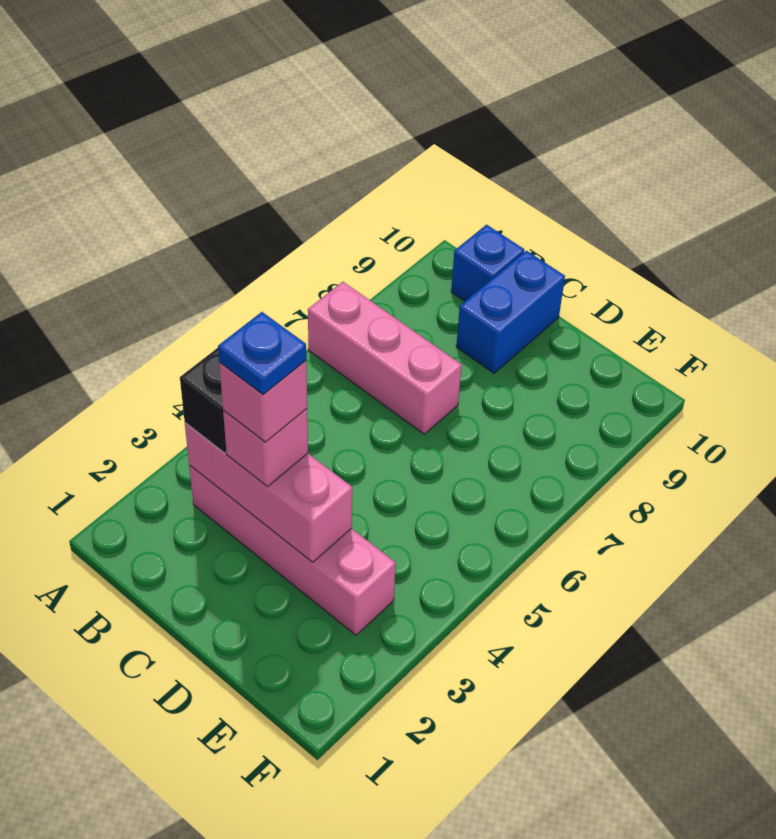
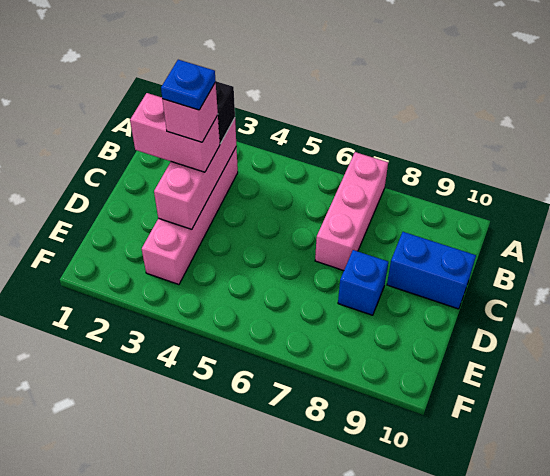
blue brick B10 level 1 -> blue brick D8 level 1
pink brick C3 level 3 -> pink brick C2:C3 level 3

